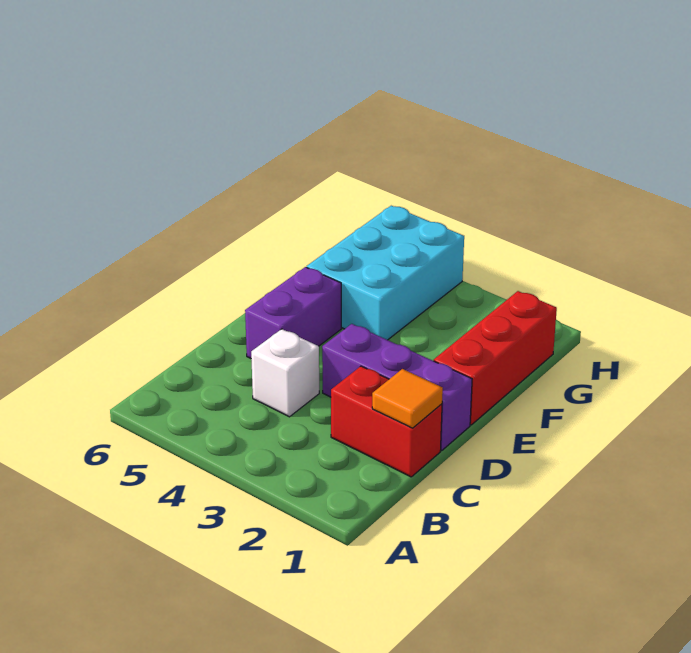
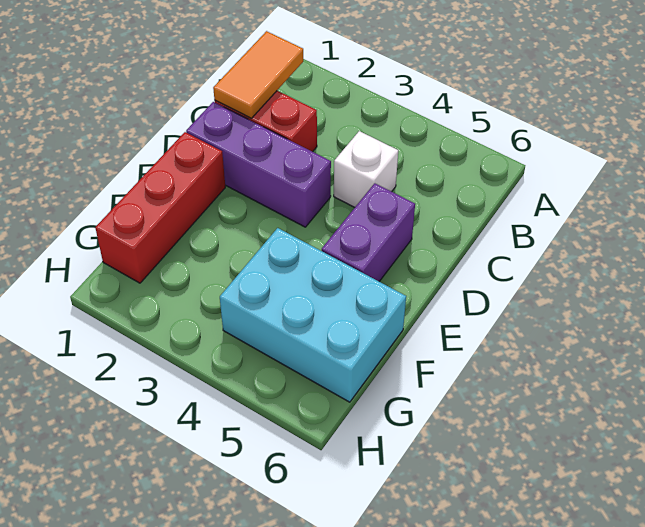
orange tile C1 level 2 -> orange tile B1:C1 level 2
cyan brick F4:H5 level 1 -> cyan brick F4:G6 level 1

